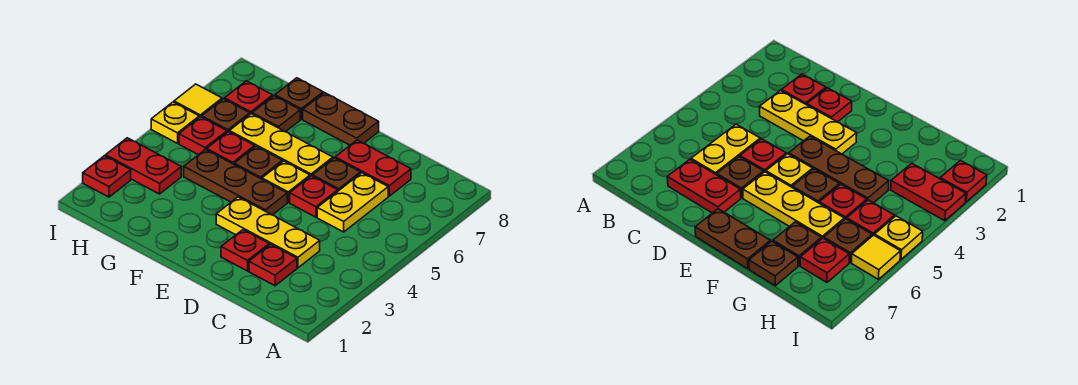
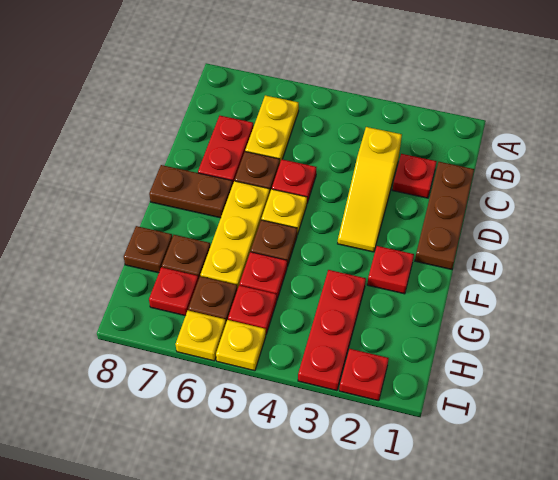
yellow plate C3:E3 level 1 -> yellow slope C3:E3 level 1 top C
yellow plate C5:C6 level 1 -> yellow plate B6:C6 level 1
red plate D2 level 1 -> red plate F2 level 1
brown plate E4:G4 level 1 -> brown plate C1:E1 level 1
brown plate E8:F8 level 1 -> brown plate E7:E8 level 1
red plate H3:I3 level 1 -> red plate G3:I3 level 1
yellow tile I6 level 1 -> yellow plate I6 level 1

